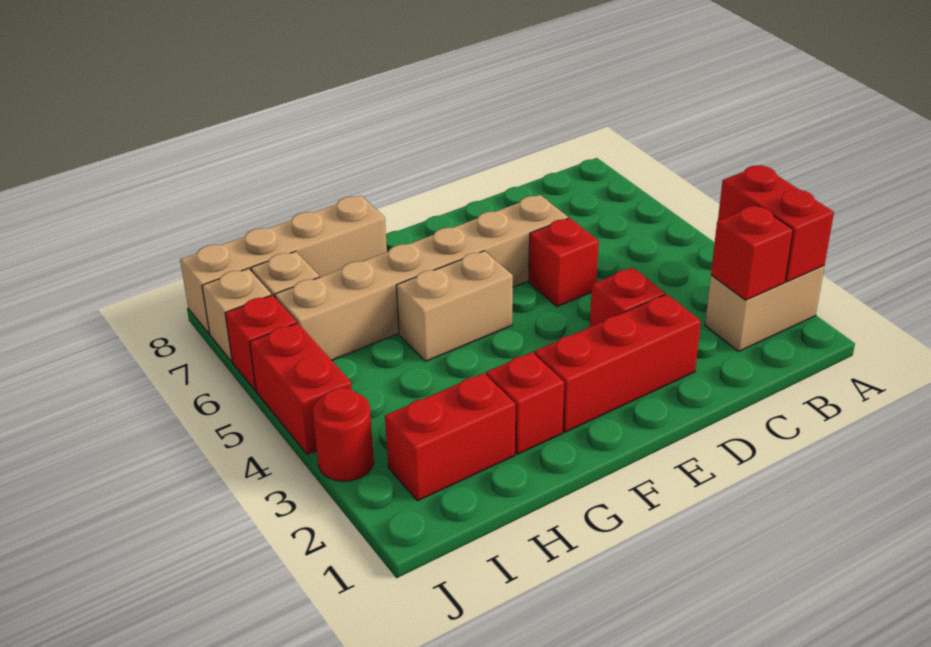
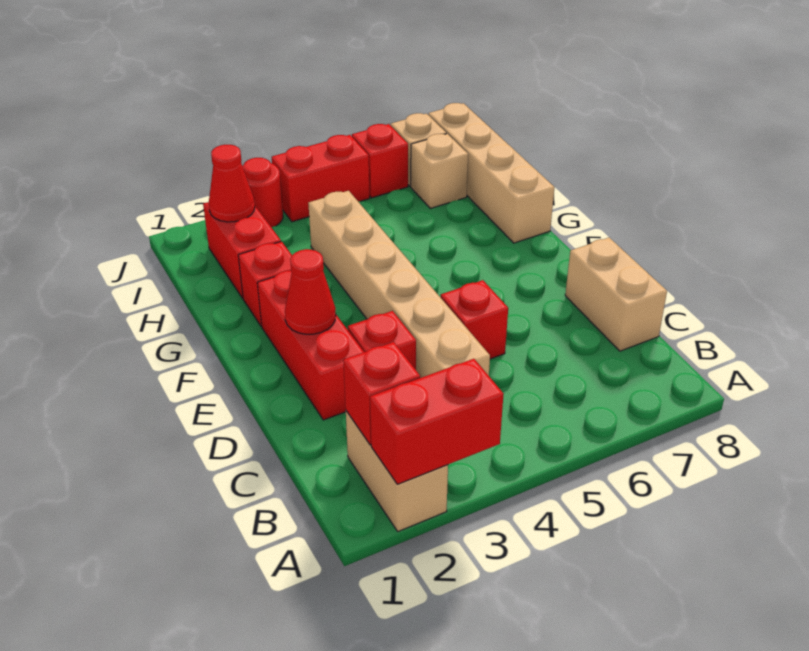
tan brick D6:I6 level 1 -> tan brick C4:H4 level 1
none -> red cone E2 level 2
tan brick F5:G5 level 1 -> tan brick C8:D8 level 1
none -> red cone I2 level 2

